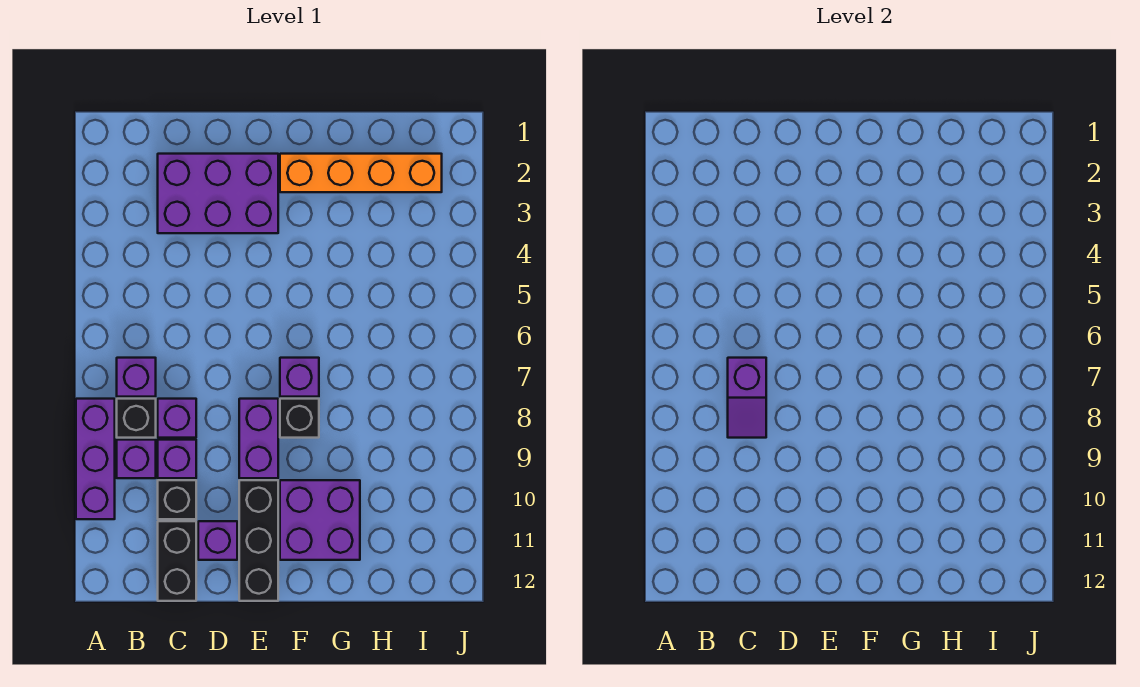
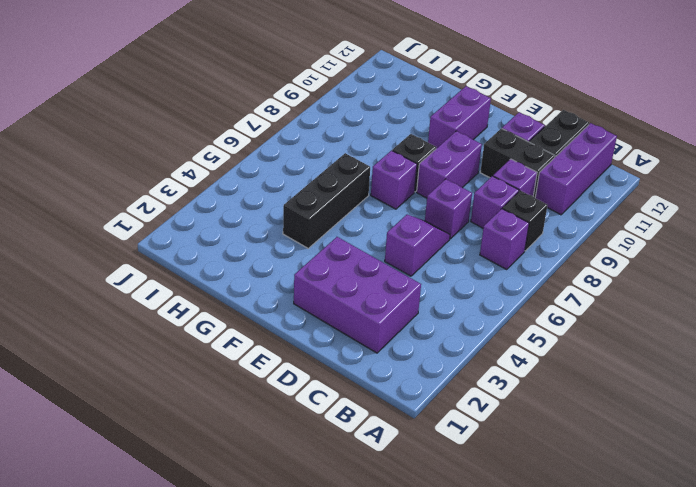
purple brick A8:A10 level 1 -> purple brick B10:B12 level 1
purple brick B9 level 1 -> purple brick D7 level 1
purple slope C7:C8 level 2 top 7 -> purple slope D5:D6 level 1 top 5
black brick C10 level 1 -> black brick C10:D10 level 1
black brick E10:E12 level 1 -> black brick G4:G6 level 1
orange brick F2:I2 level 1 -> none
purple brick F10:G11 level 1 -> purple brick F10:F11 level 1

